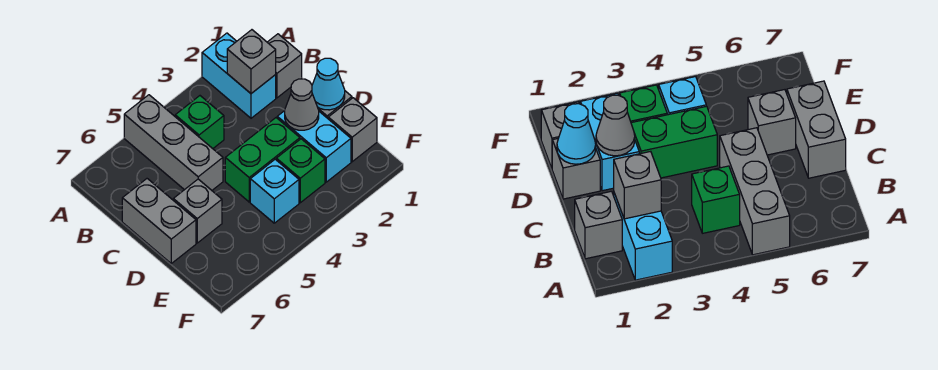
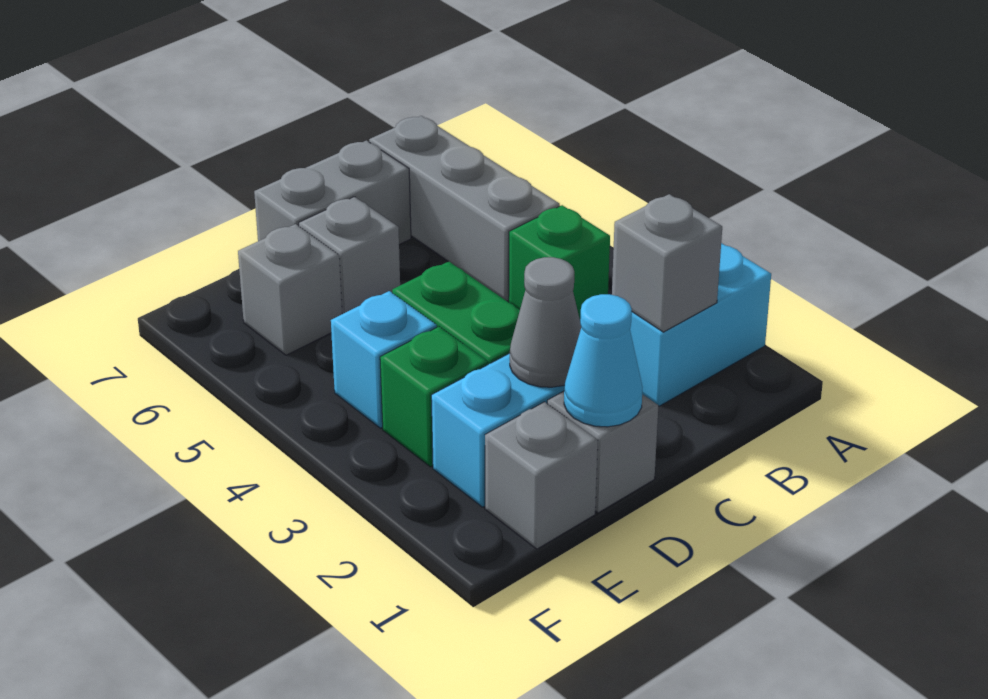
grey brick A5:C5 level 1 -> grey brick B5:B7 level 1
grey brick B1 level 1 -> grey brick E6 level 1

